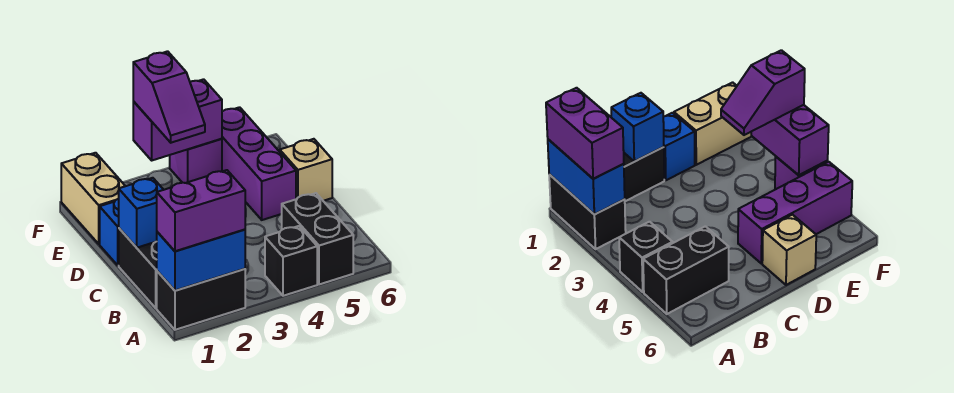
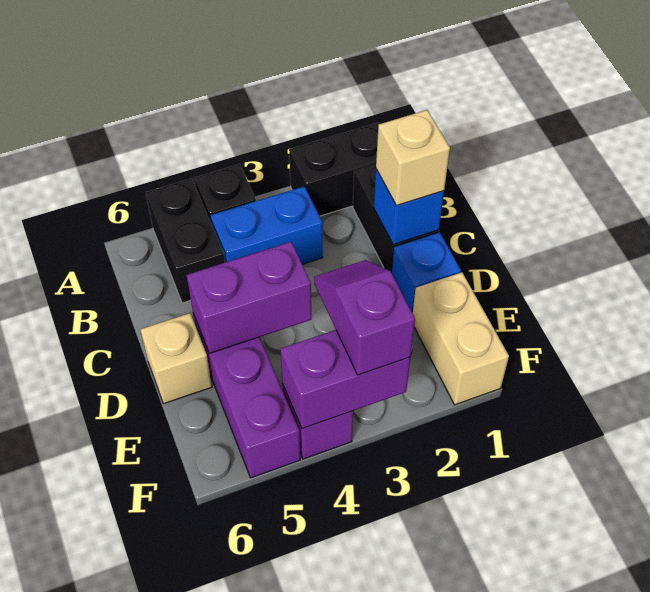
blue brick A1:A2 level 2 -> blue brick B3:B4 level 1
purple brick A1:A2 level 3 -> purple brick D4:D5 level 2
none -> tan brick C1 level 3

